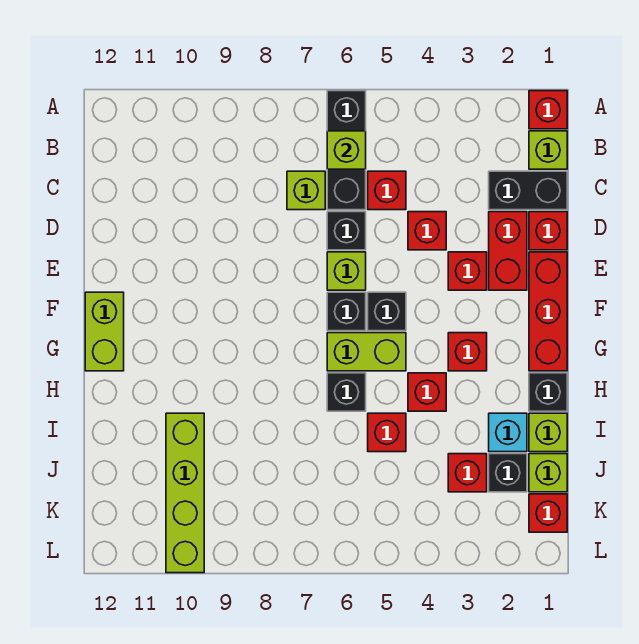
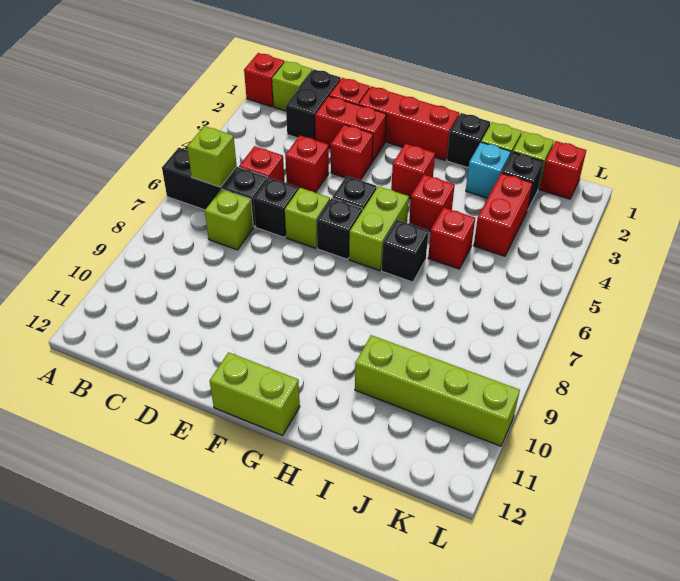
red brick J3 level 1 -> red brick J3:J4 level 1

